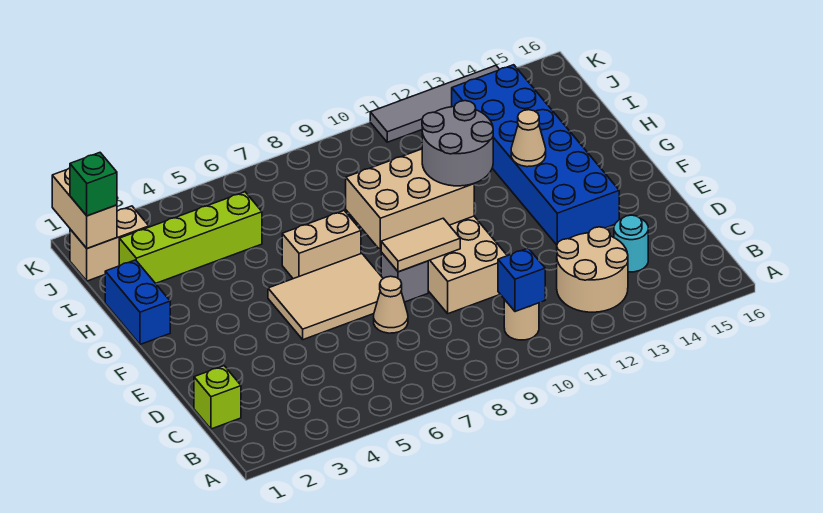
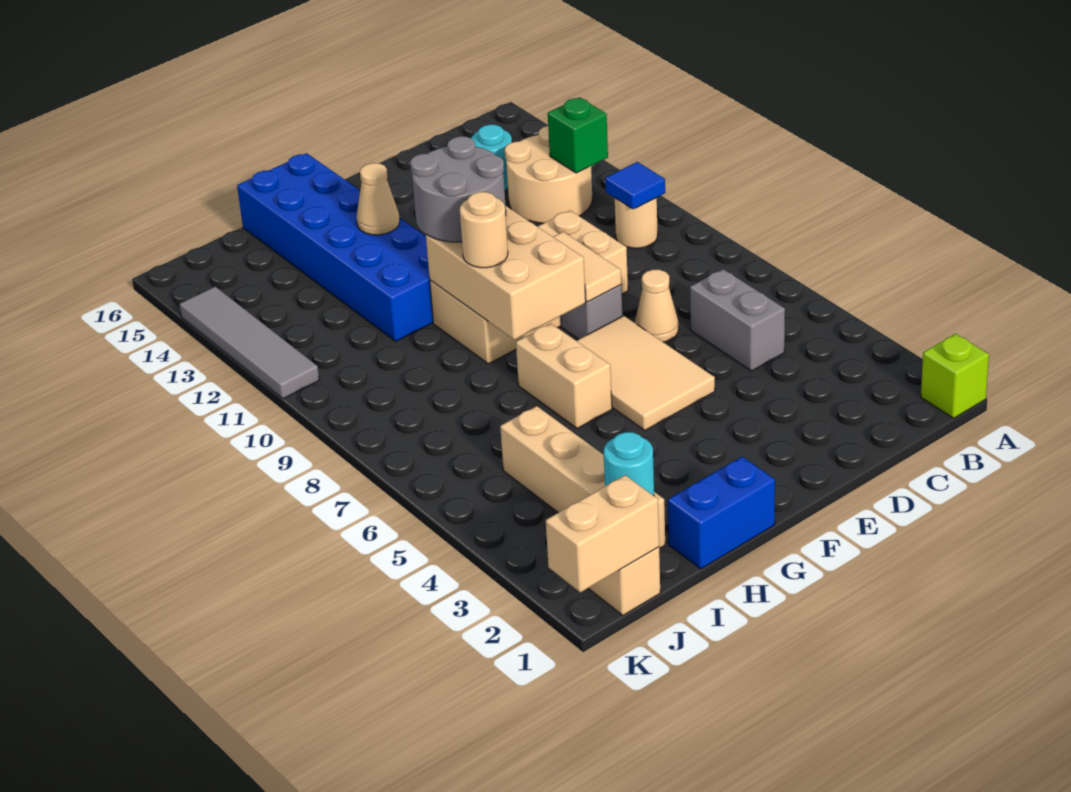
blue brick B10 level 2 -> blue tile B10 level 2
lime brick C1 level 1 -> lime brick A1 level 1
none -> grey brick C5:C6 level 1
blue brick E13:J14 level 1 -> blue brick G11:H16 level 1
none -> tan round brick G9 level 3
lime brick I2:I5 level 1 -> tan brick I2:I5 level 1
none -> cyan round brick I2 level 2
green brick J1 level 3 -> green brick B12 level 2

